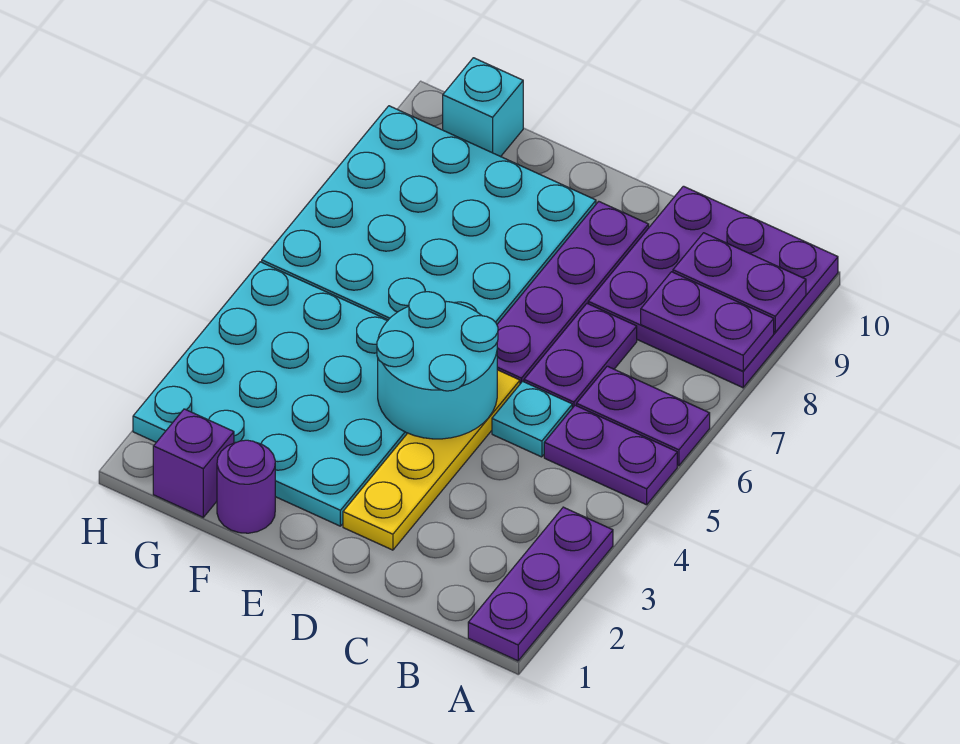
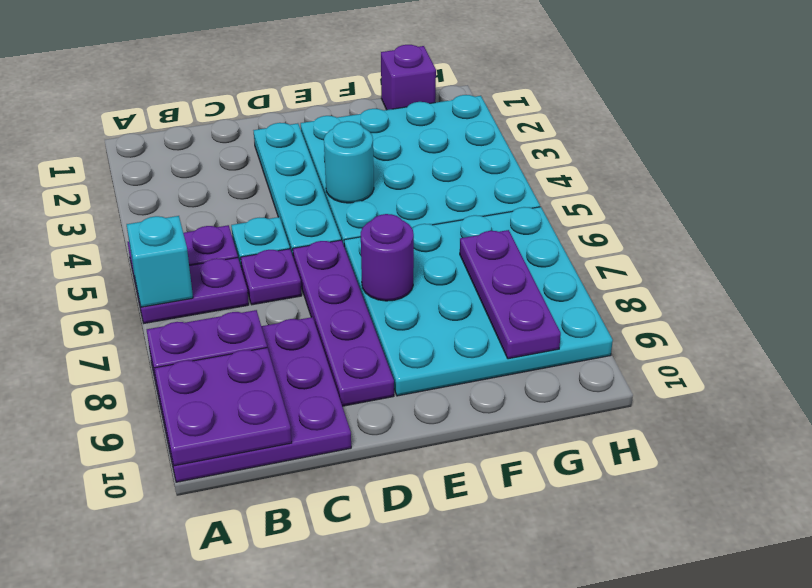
purple plate A1:A3 level 1 -> purple plate G7:G9 level 2
purple plate A9:B9 level 2 -> purple plate A9:B10 level 2
purple plate C6:C7 level 1 -> purple plate C6 level 1
yellow plate D2:D5 level 1 -> cyan plate D2:D5 level 1
cyan round brick D4:E5 level 2 -> cyan round brick E4 level 2
purple round brick F1 level 1 -> purple round brick E7 level 2
cyan brick G10 level 1 -> cyan brick A6 level 2

